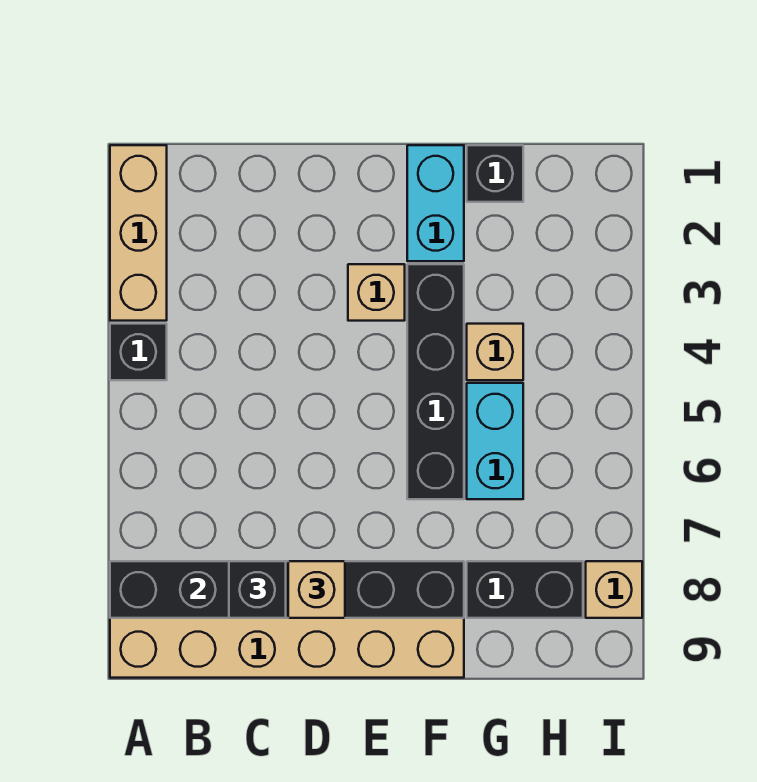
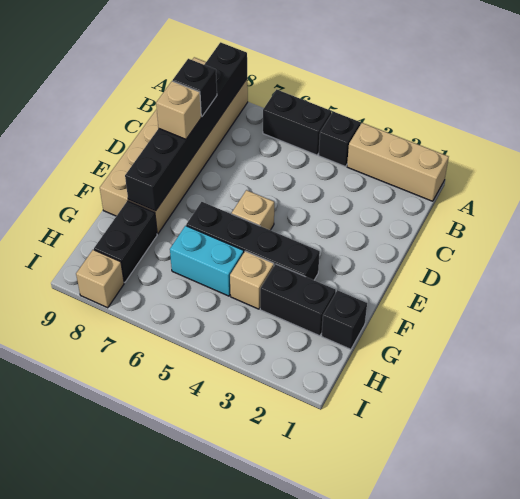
none -> black brick A5:A6 level 1
tan brick E3 level 1 -> tan brick E5 level 1
cyan brick F1:F2 level 1 -> none
none -> black brick G2:G3 level 1

